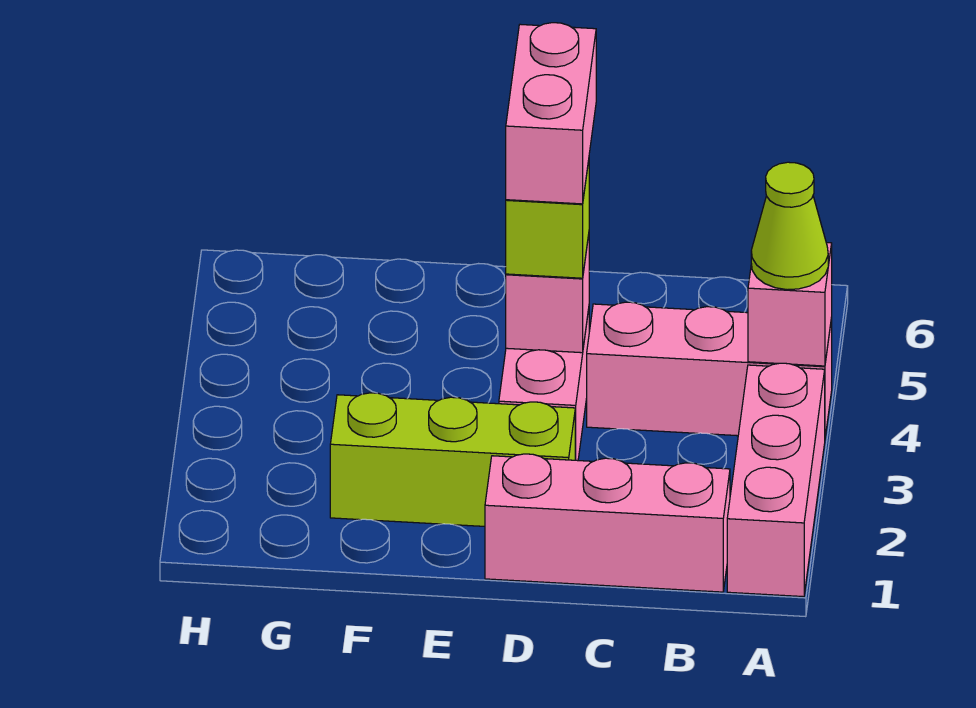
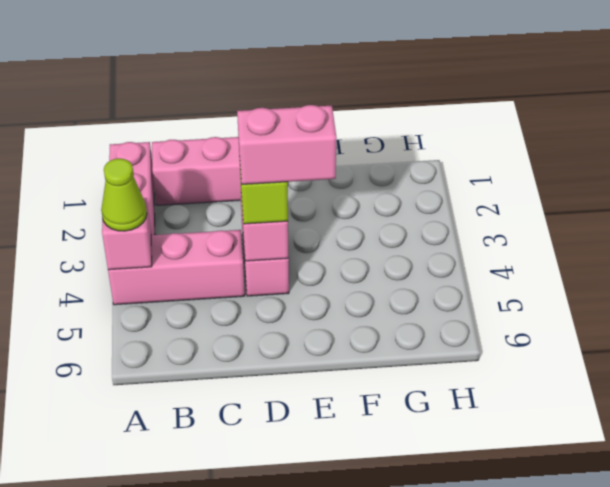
lime brick D2:F2 level 1 -> none
pink brick D4:D5 level 4 -> pink brick D4:E4 level 4

